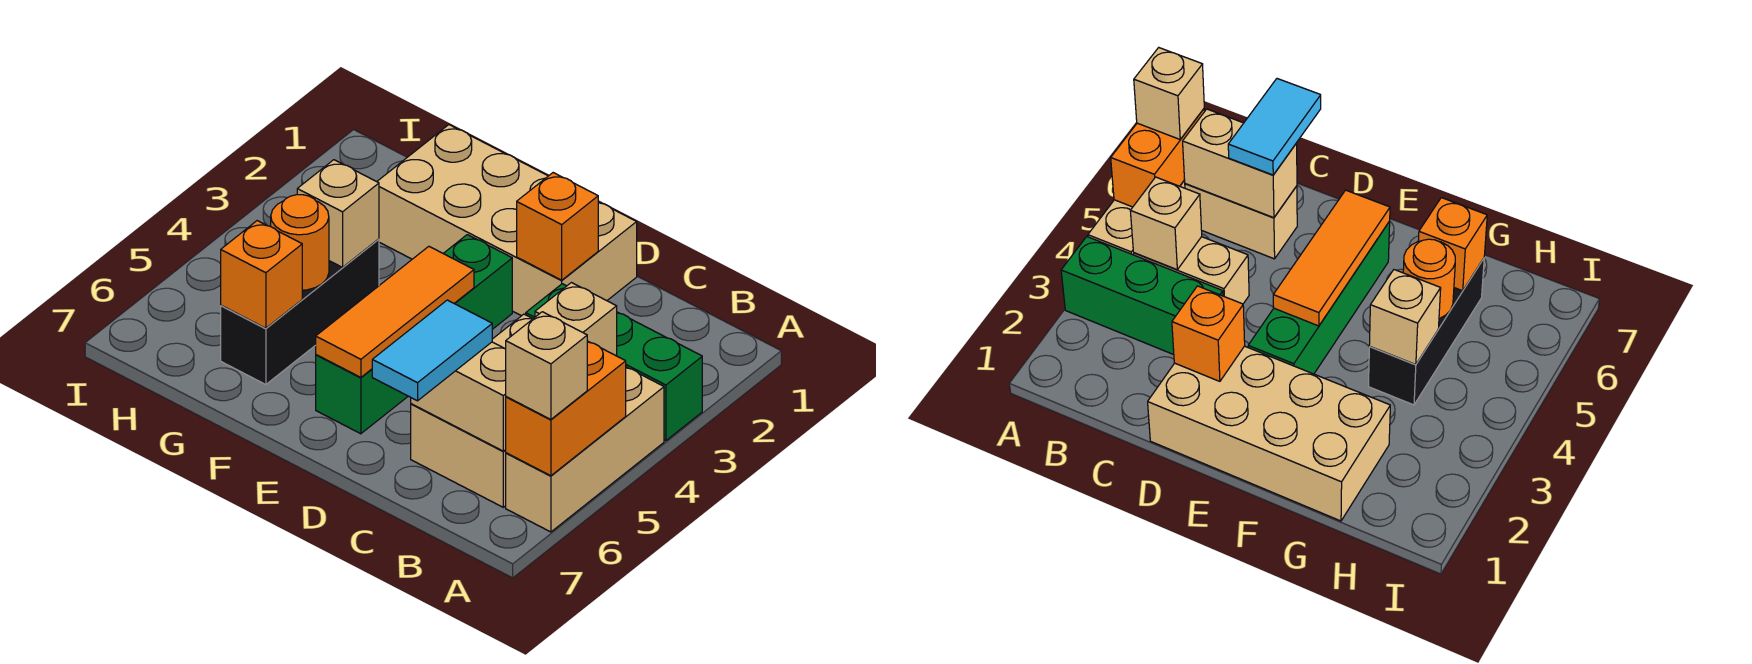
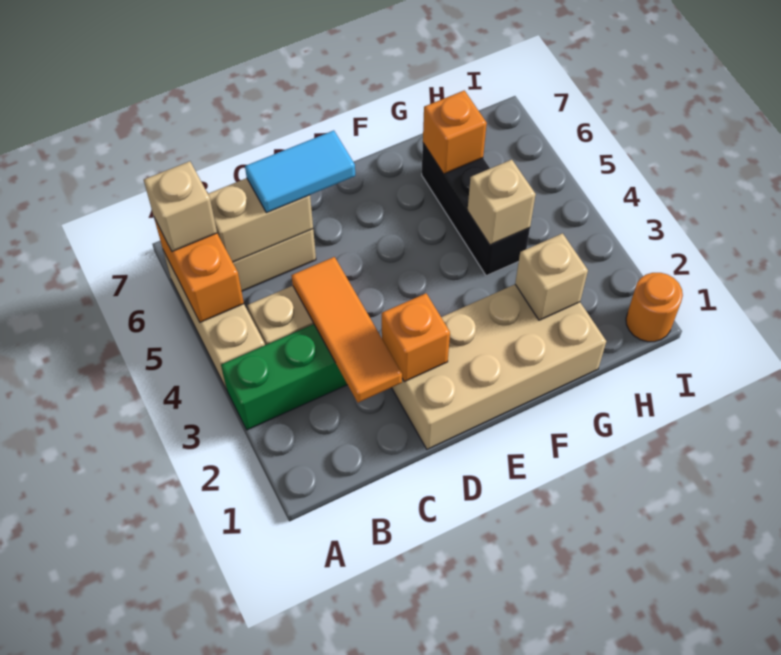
tan brick B4 level 2 -> tan brick G2 level 2
cyan tile C6:C7 level 3 -> cyan tile C6:D6 level 3
green brick E3:E6 level 1 -> none
orange tile E4:E6 level 2 -> orange tile C2:C4 level 2
orange round brick G5 level 2 -> orange round brick I1 level 1

